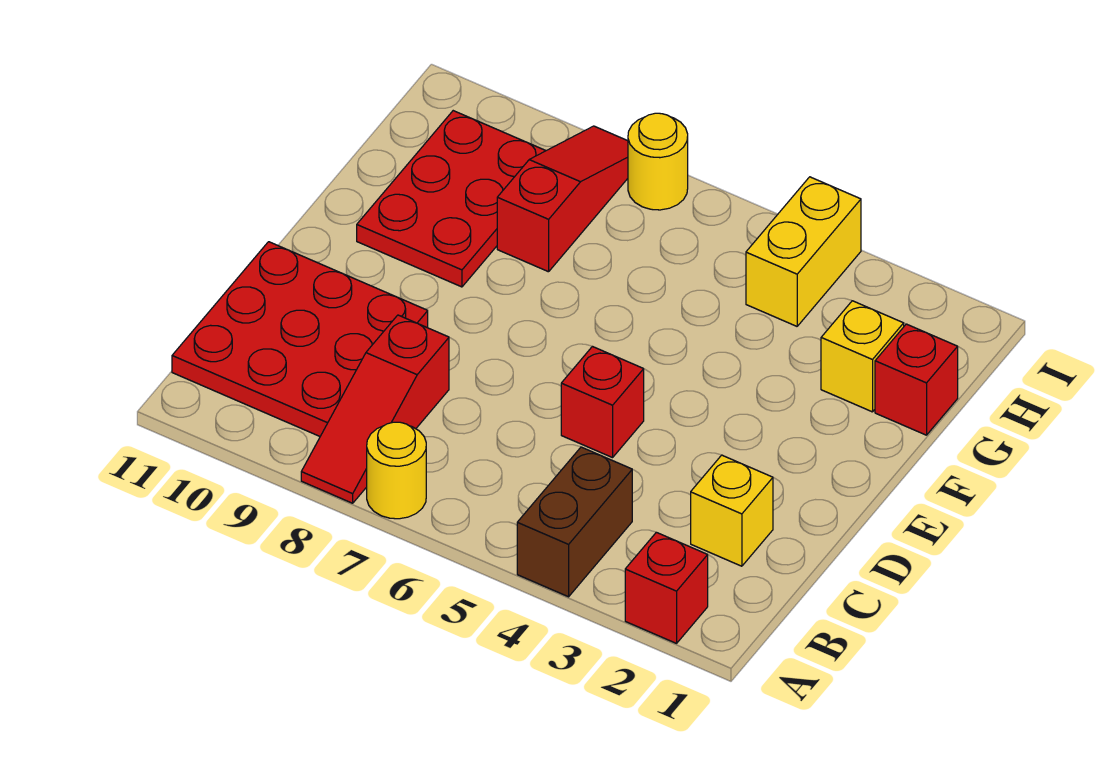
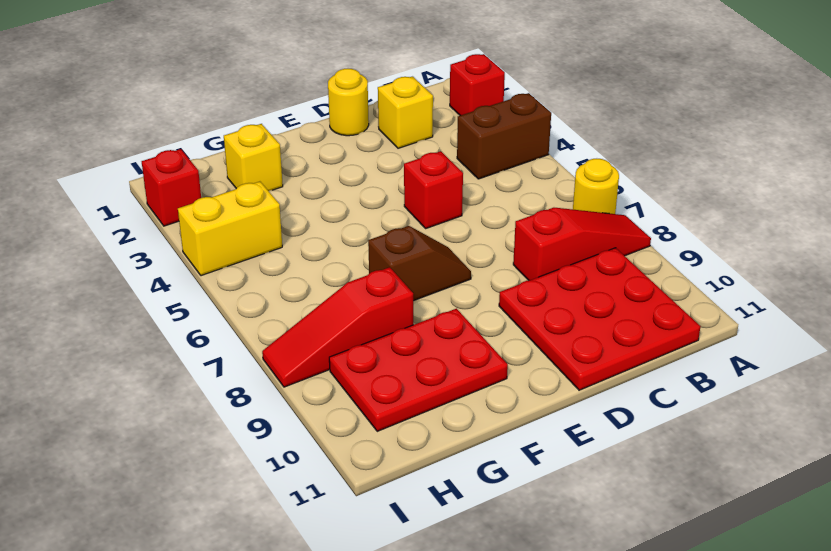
none -> brown slope E7:F7 level 1 top F
red brick G1 level 1 -> red brick I2 level 1
yellow round brick I7 level 1 -> yellow round brick D1 level 1

